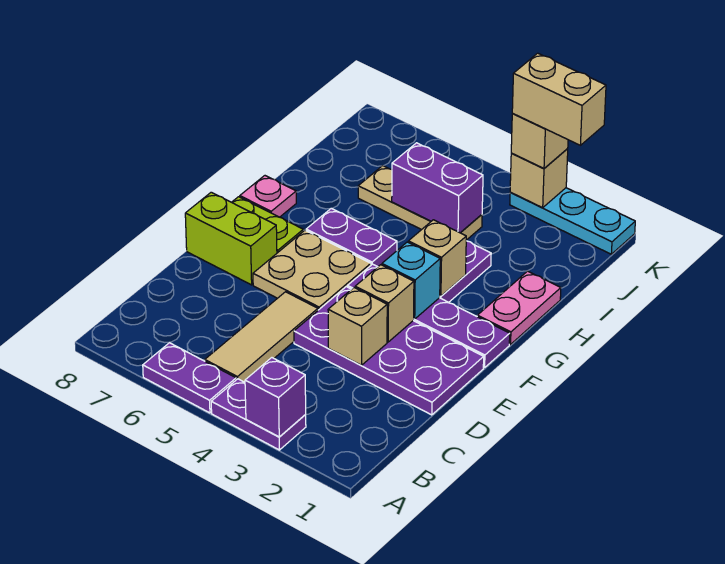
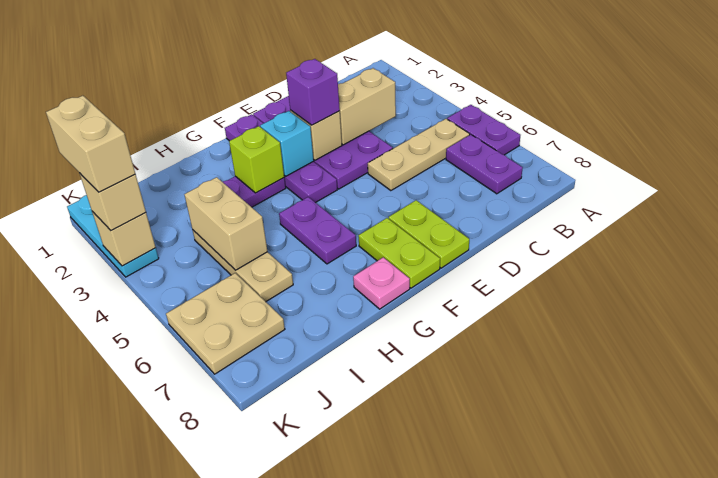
purple plate A3:A4 level 1 -> purple plate B6:B7 level 1
purple brick A3 level 2 -> purple brick E3 level 3
tan tile B5:D5 level 1 -> tan plate B5:D5 level 1
tan brick D3 level 2 -> tan brick C3:D3 level 2
tan plate E5:F6 level 1 -> tan plate J6:K7 level 1
lime brick E7:E8 level 1 -> lime plate E7:E8 level 1
pink plate G1:H1 level 1 -> none
tan brick G3 level 2 -> lime brick G3 level 2
purple brick I4:I5 level 2 -> tan brick I4:I5 level 2

